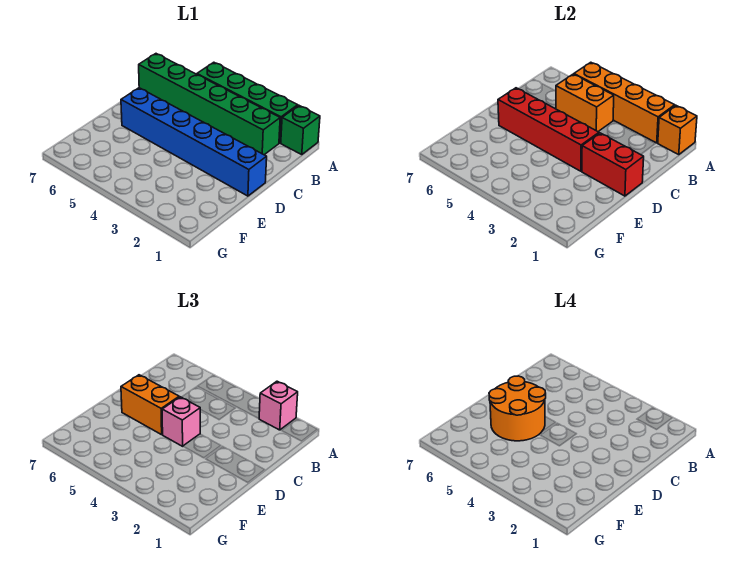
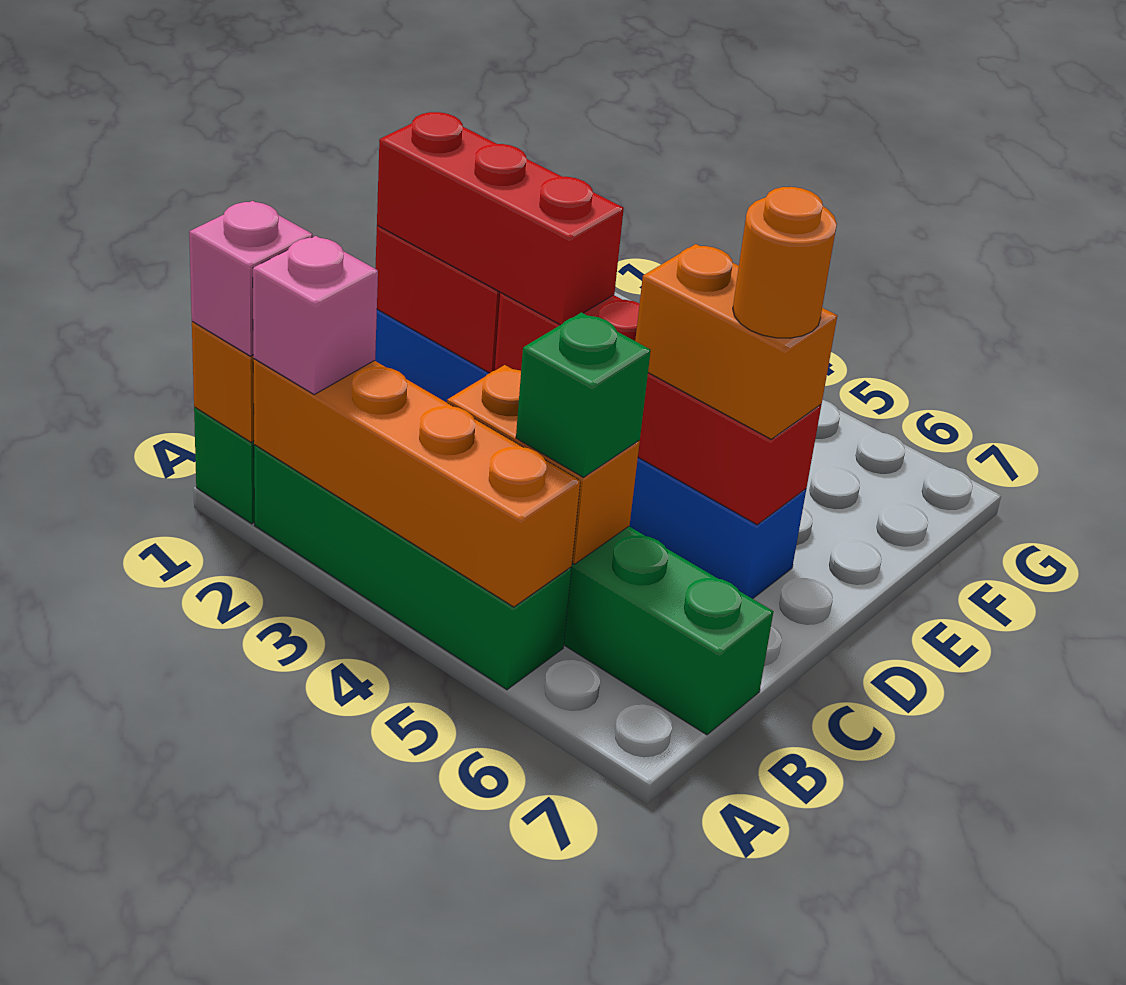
none -> green brick B5 level 3
none -> red brick D1:D3 level 3
pink brick D4 level 3 -> pink brick A1 level 3
orange round brick D5:E6 level 4 -> orange round brick D6 level 4

